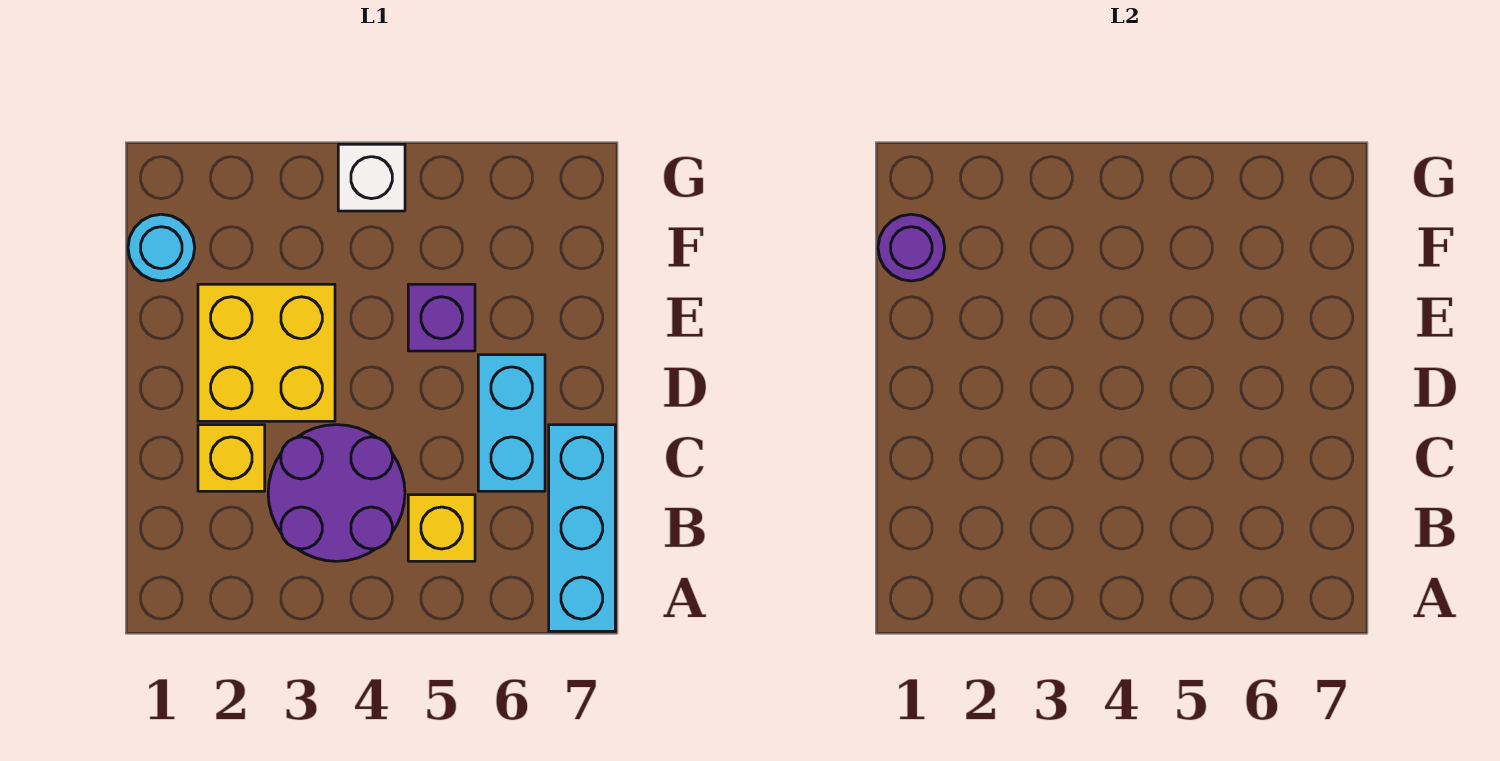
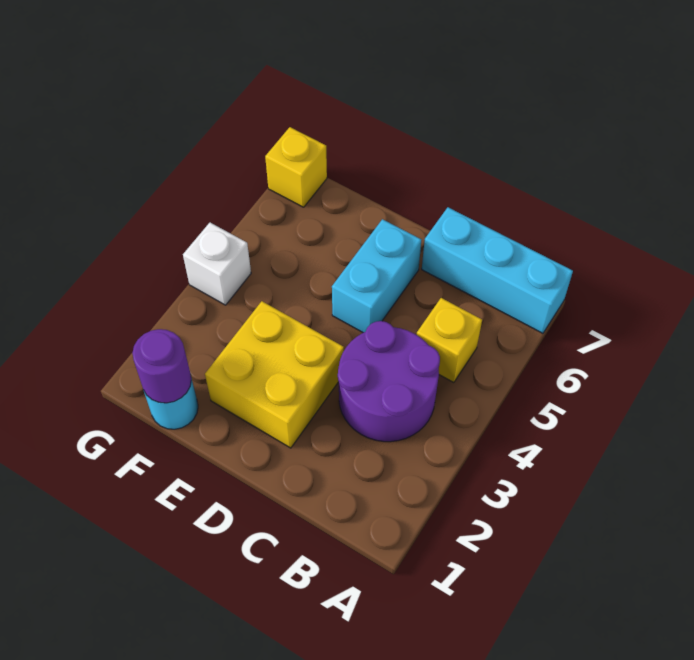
yellow brick C2 level 1 -> yellow brick G7 level 1
cyan brick C6:D6 level 1 -> cyan brick D5:D6 level 1
purple brick E5 level 1 -> none

